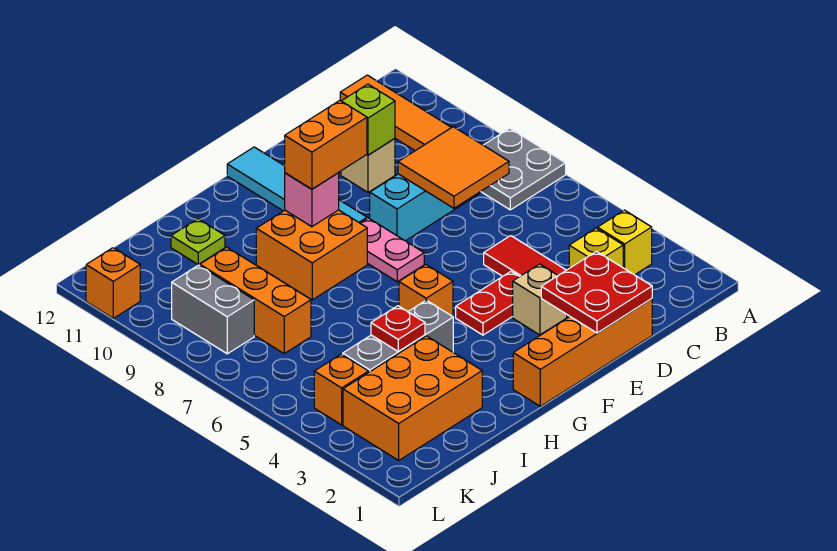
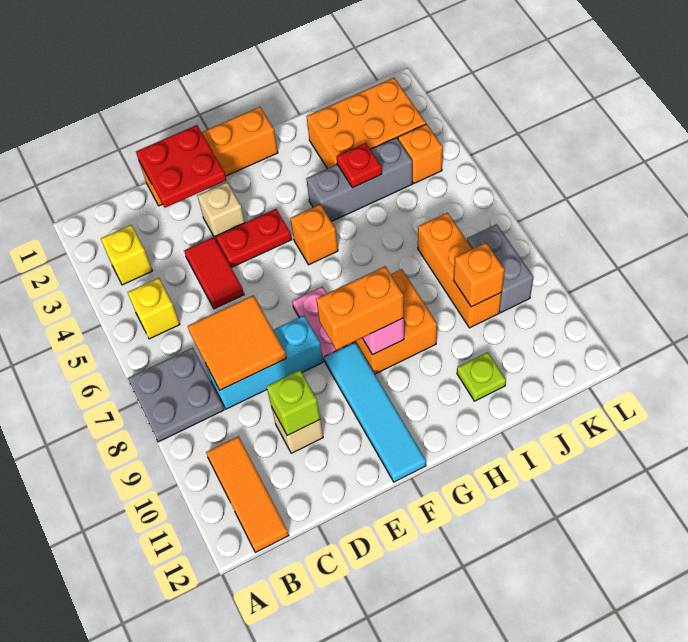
yellow brick C3 level 1 -> yellow brick B5 level 1
orange brick L11 level 1 -> orange brick J9 level 2

